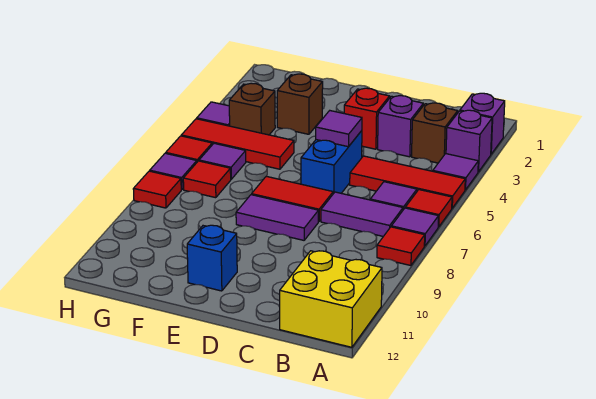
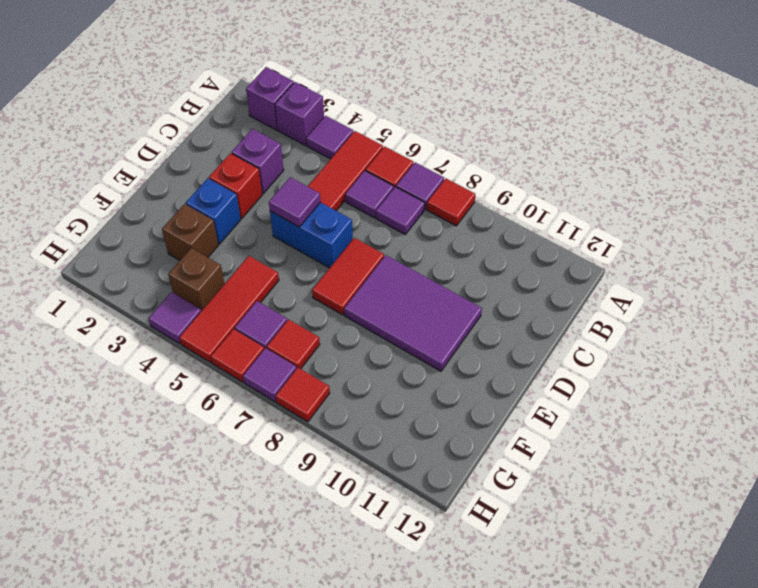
yellow brick A11:B12 level 1 -> none
brown brick B3 level 1 -> none
purple tile B7:C7 level 1 -> purple tile B7 level 1
purple tile D8:E8 level 1 -> purple tile D8:E10 level 1
blue brick E11 level 1 -> blue brick E3 level 1

